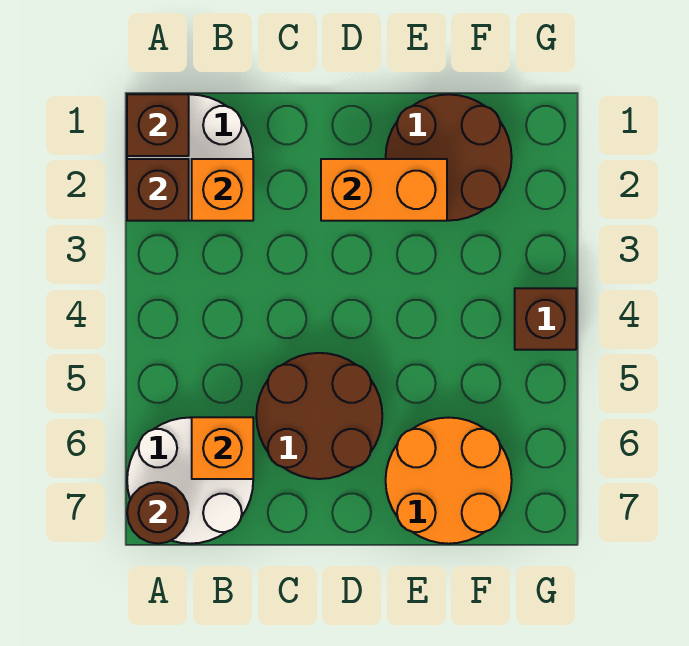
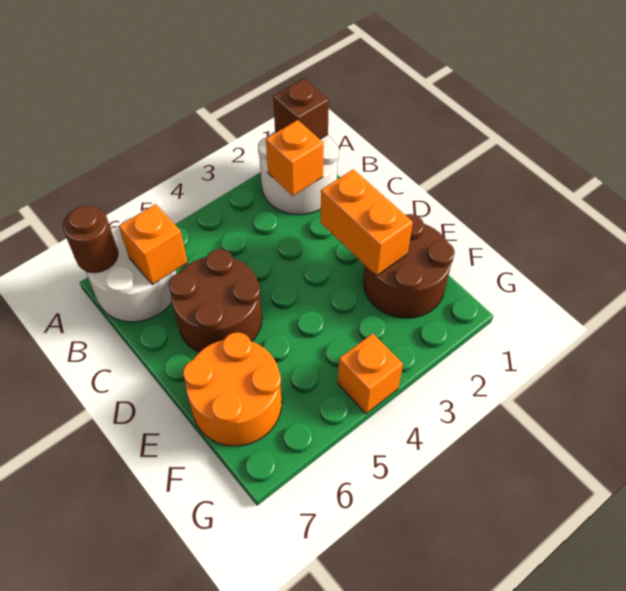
brown brick A2 level 2 -> none
brown brick G4 level 1 -> orange brick G4 level 1

